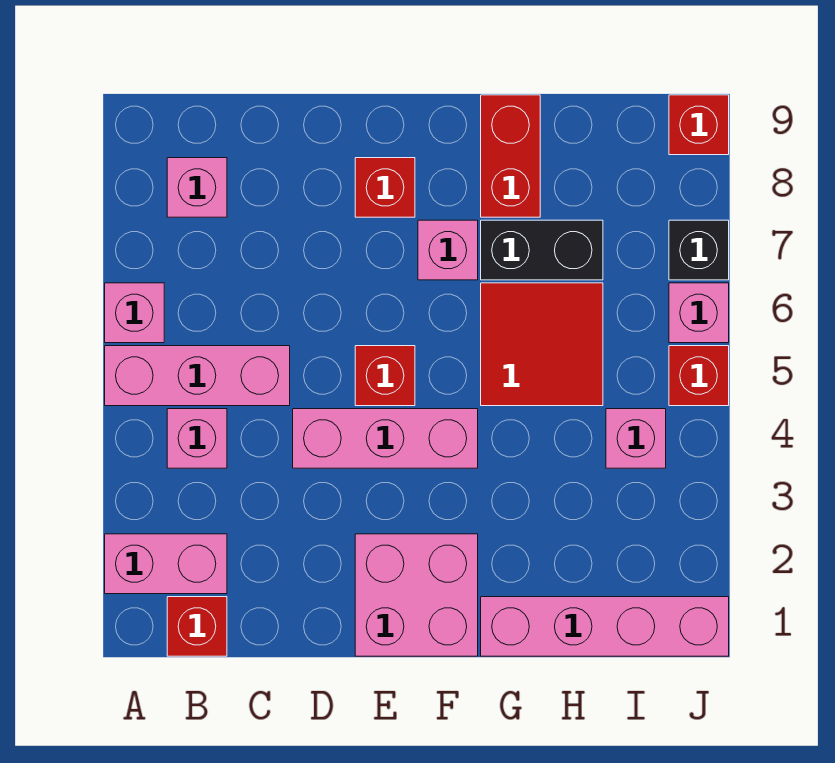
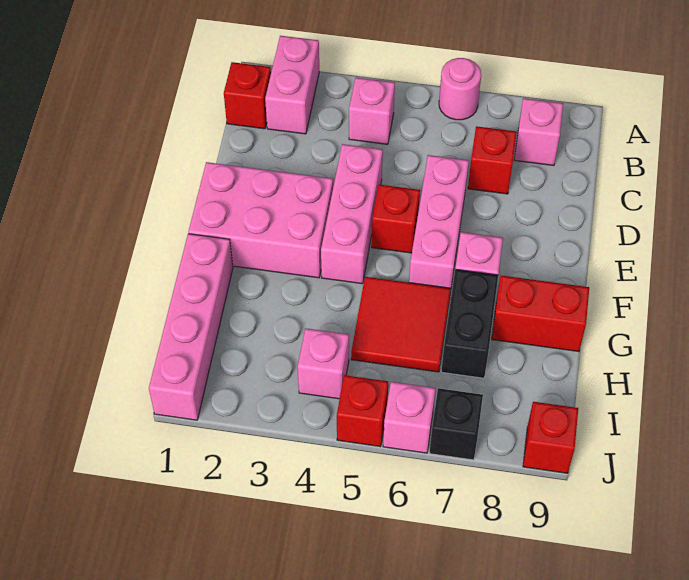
pink brick A5:C5 level 1 -> pink brick D6:F6 level 1
pink brick A6 level 1 -> pink round brick A6 level 1
pink brick E1:F2 level 1 -> pink brick E1:F3 level 1
red brick E8 level 1 -> red brick C7 level 1

